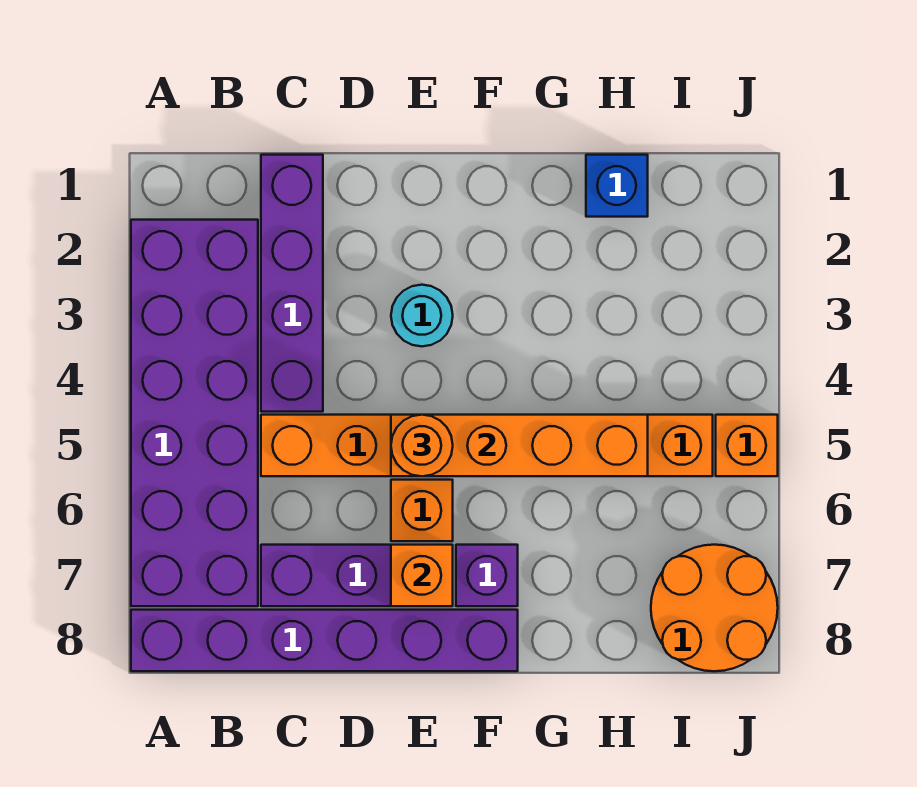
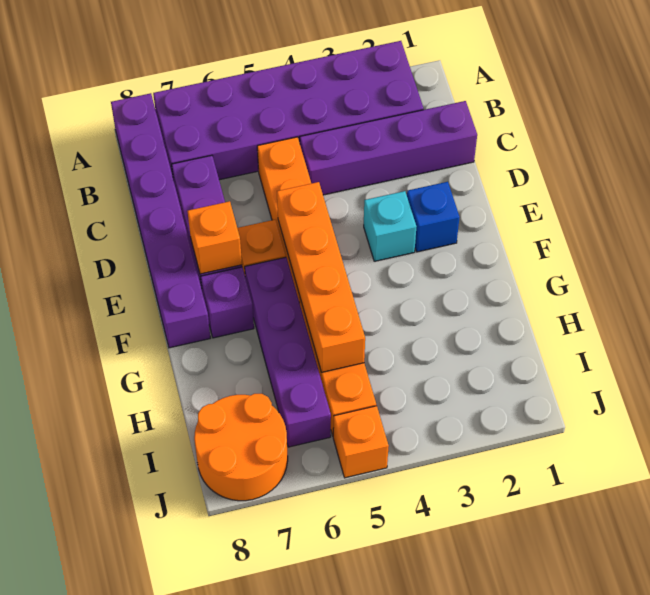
cyan round brick E3 level 1 -> cyan brick E3 level 1
orange round brick E5 level 3 -> none
none -> purple brick F6:I6 level 1
blue brick H1 level 1 -> blue brick E2 level 1

